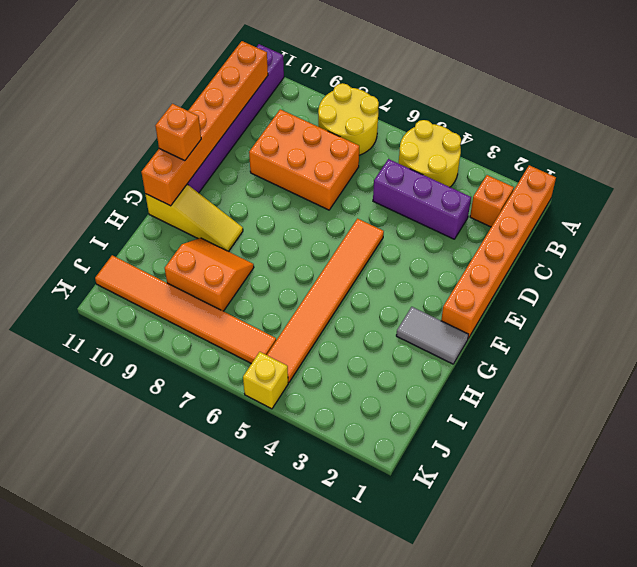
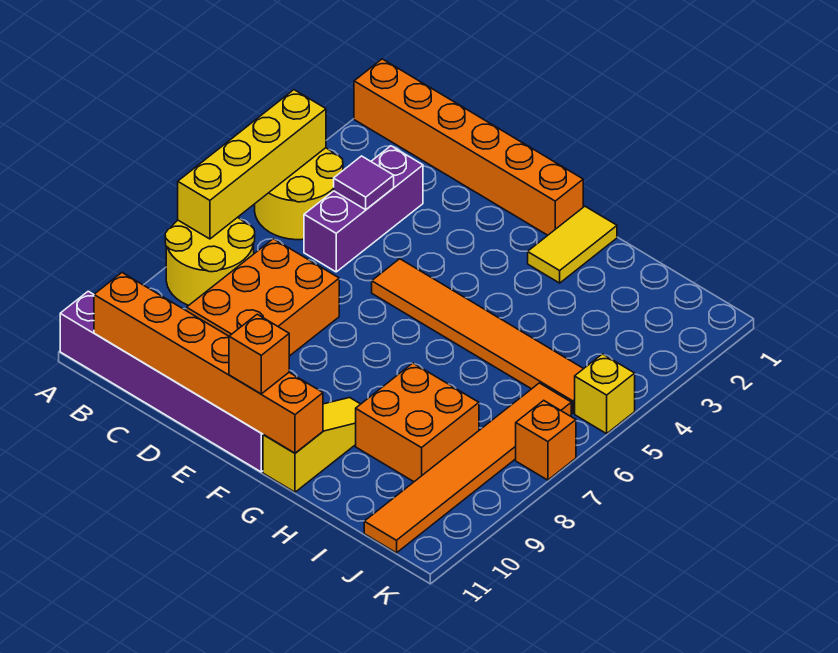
none -> yellow brick A4:A7 level 2
orange brick B2 level 1 -> orange brick K7 level 1
none -> purple tile C4 level 2
grey tile G1:G2 level 1 -> yellow tile G1:G2 level 1
orange slope H8:I9 level 1 top I -> orange brick H8:I9 level 1

